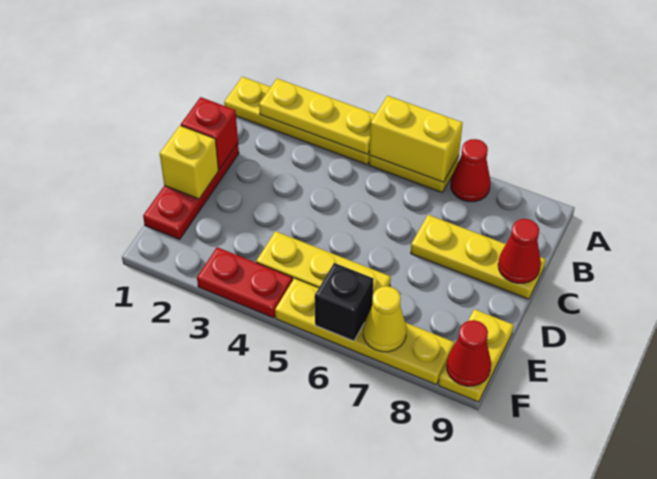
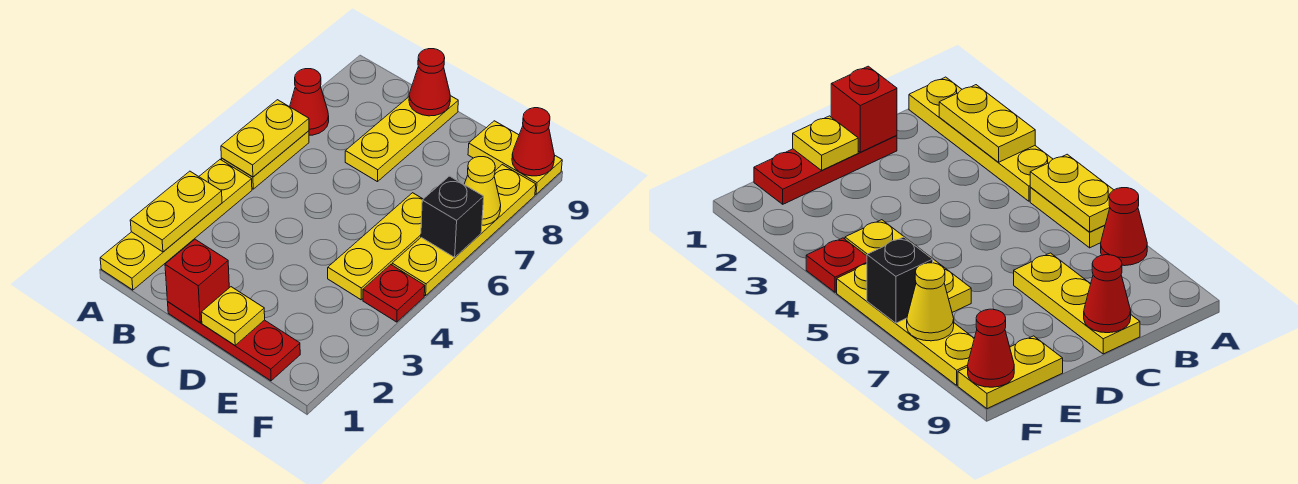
yellow plate A2:A4 level 2 -> yellow plate A2:A3 level 2
yellow brick A5:A6 level 2 -> yellow plate A5:A6 level 2
yellow brick D1 level 2 -> yellow plate D1 level 2
red plate F3:F4 level 1 -> red plate F4 level 1

